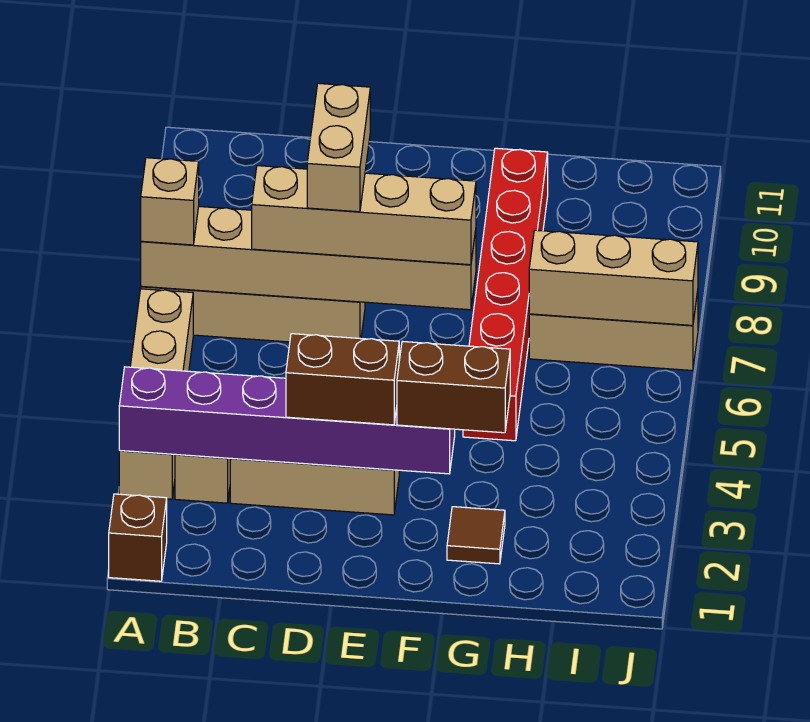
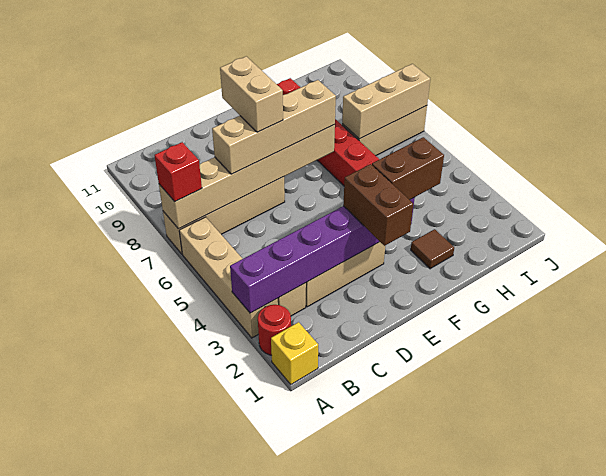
brown brick A1 level 1 -> yellow brick A1 level 1
none -> red round brick A2 level 1
tan brick A7 level 3 -> red brick A7 level 3
brown brick D3:E3 level 3 -> brown brick E2:E3 level 3

